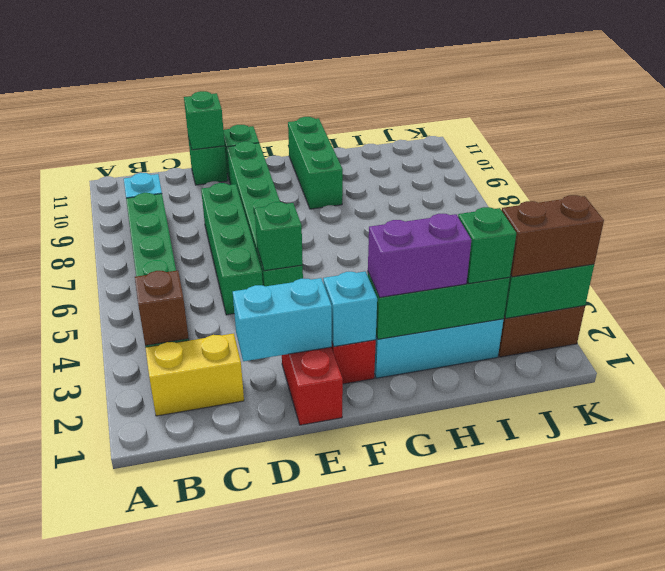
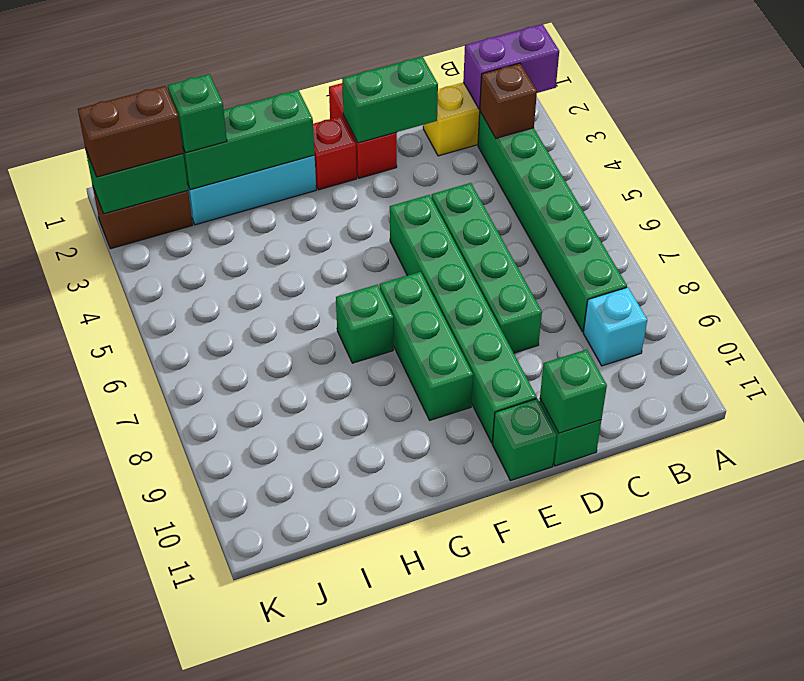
cyan brick D2:E2 level 2 -> green brick D2:E2 level 2
green brick E5 level 2 -> green brick G7 level 1
cyan brick F2 level 2 -> none
purple brick G2:H2 level 3 -> purple brick A2:B2 level 2
green brick G9:G11 level 1 -> green brick F7:F9 level 1

